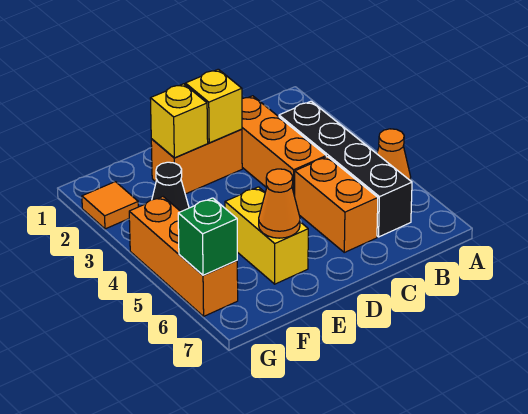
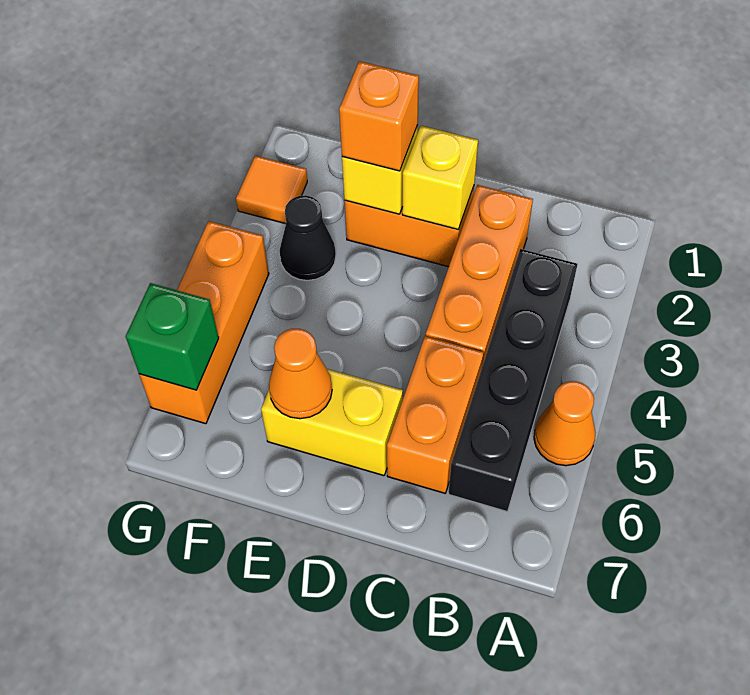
none -> orange brick E2 level 3
yellow brick E5:E6 level 1 -> yellow brick D6:E6 level 1

